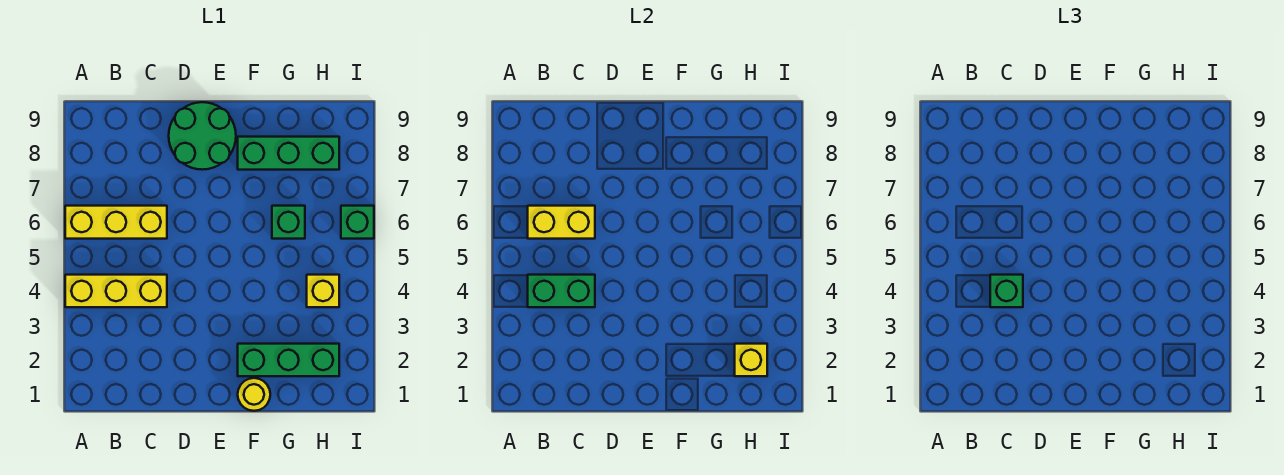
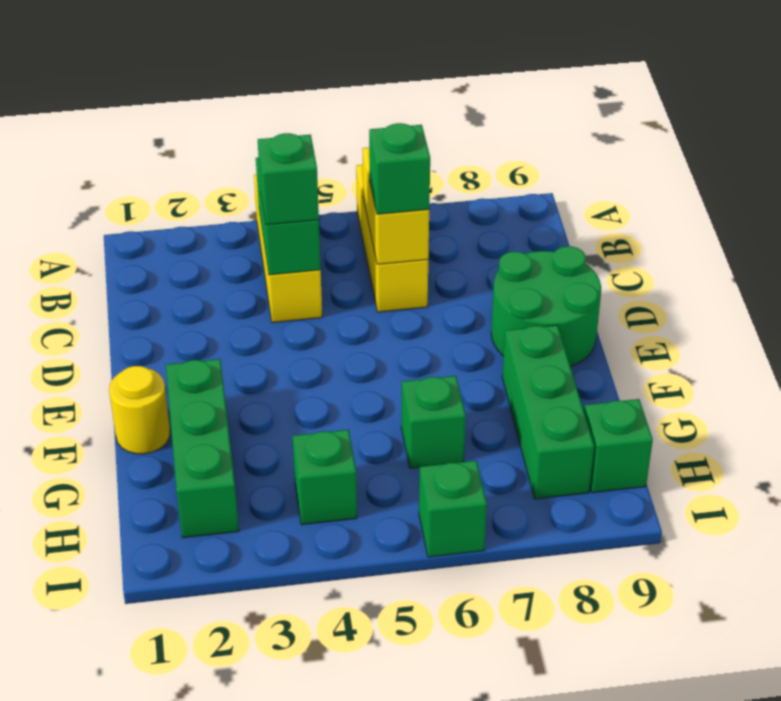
none -> green brick C6 level 3
yellow brick H2 level 2 -> none
yellow brick H4 level 1 -> green brick H4 level 1
none -> green brick H9 level 1

